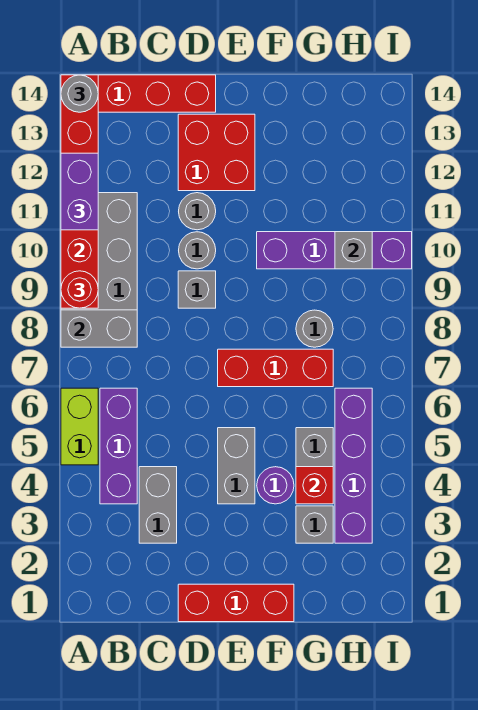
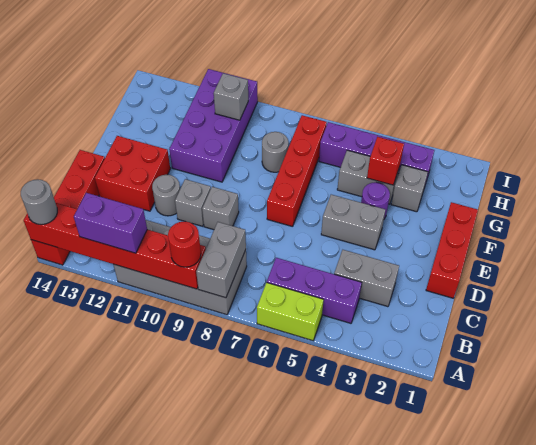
grey round brick D10 level 1 -> grey brick D10 level 1
red brick E7:G7 level 1 -> red brick E7:H7 level 1
purple brick F10:I10 level 1 -> purple brick F10:I11 level 1

